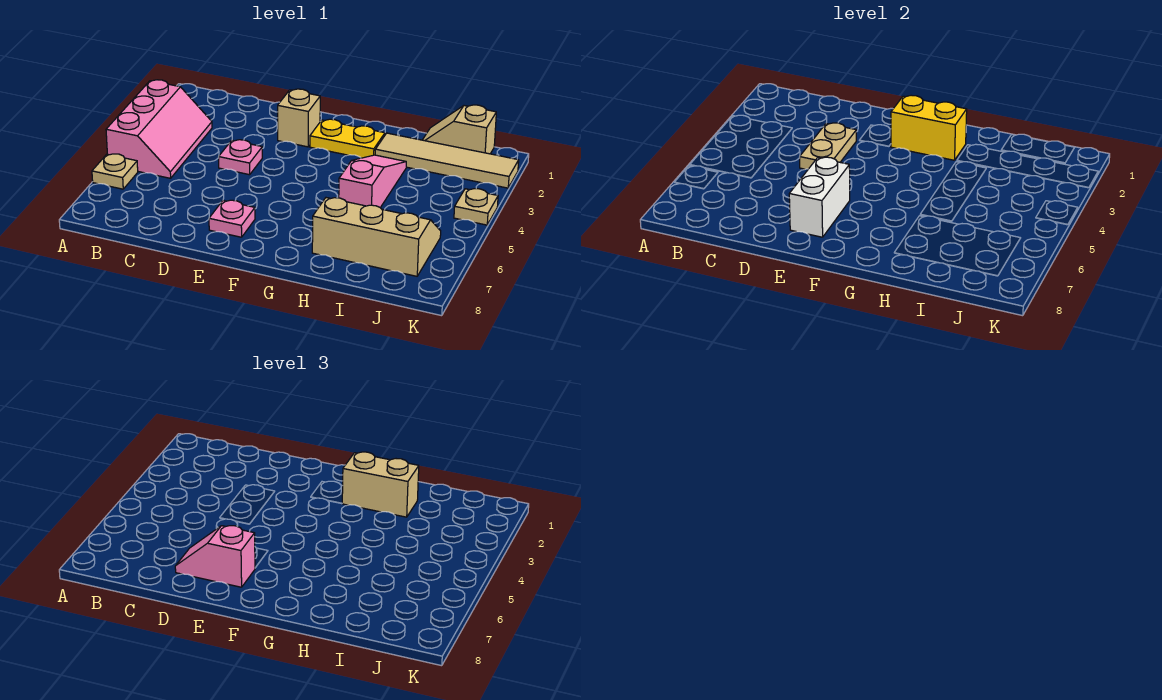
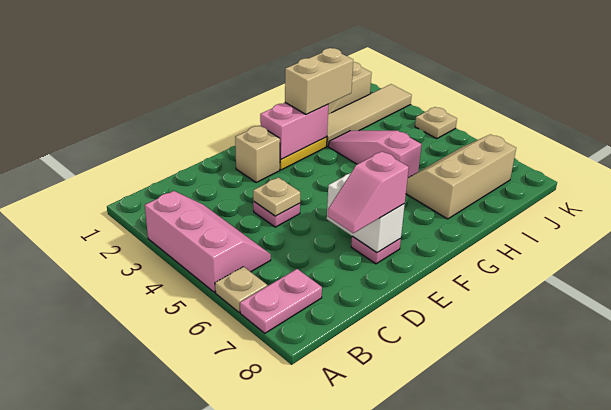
none -> pink plate A7:B7 level 1
tan plate D3:D4 level 2 -> tan plate D4 level 2
yellow brick F2:G2 level 2 -> pink brick F2:G2 level 2

